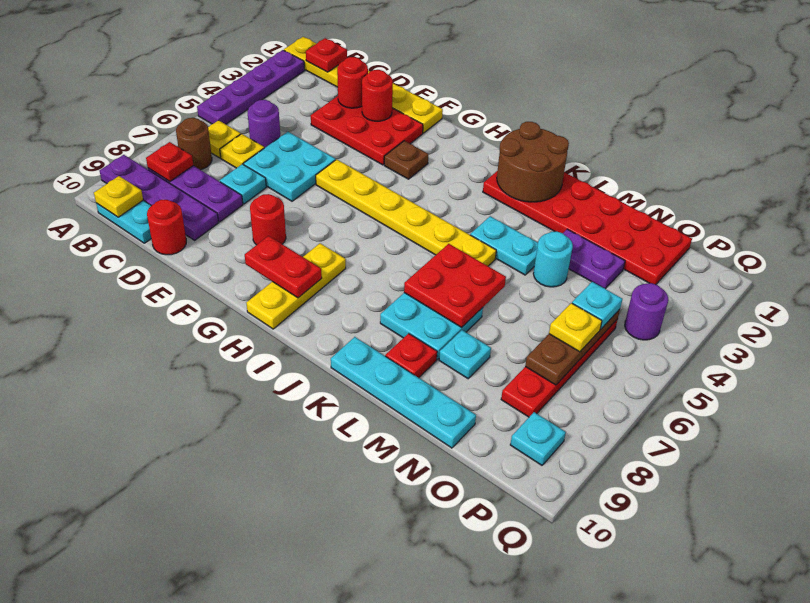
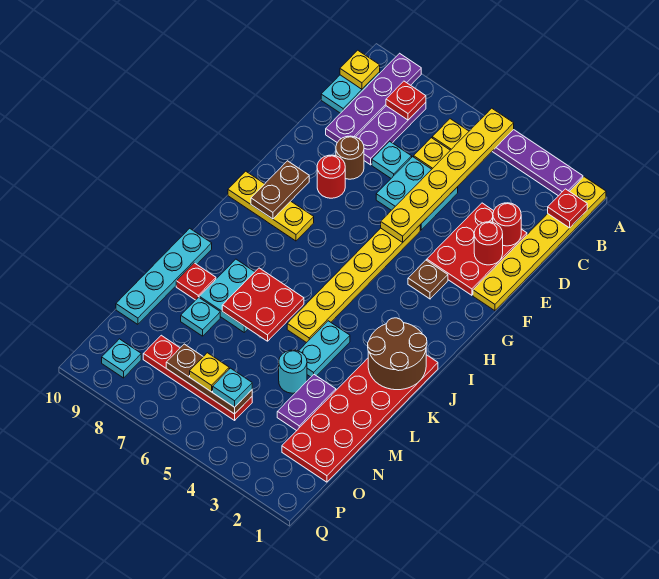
none -> yellow plate A5:F5 level 2
brown round brick B7 level 1 -> brown round brick E8 level 1
purple round brick C5 level 1 -> none
red round brick D10 level 1 -> none
red plate G9:H9 level 2 -> brown plate G9:H9 level 2
purple round brick P4 level 1 -> none

